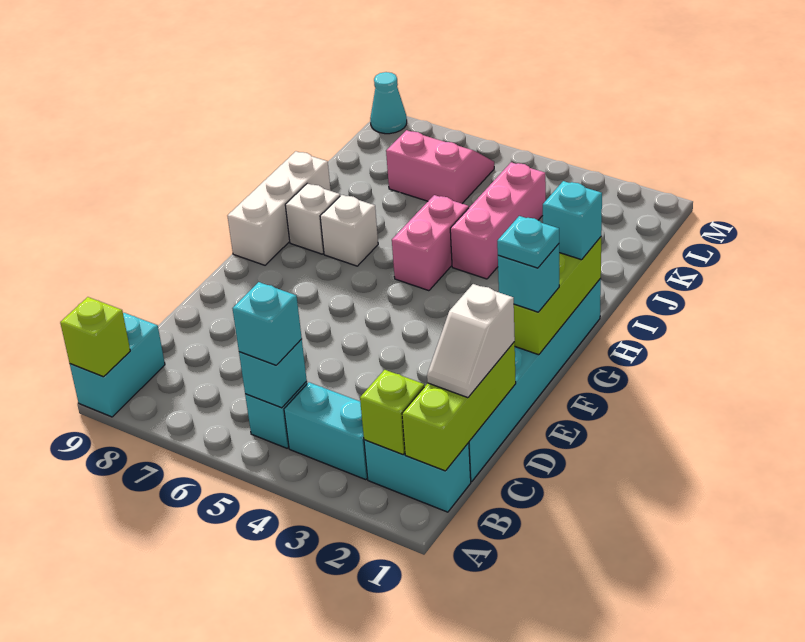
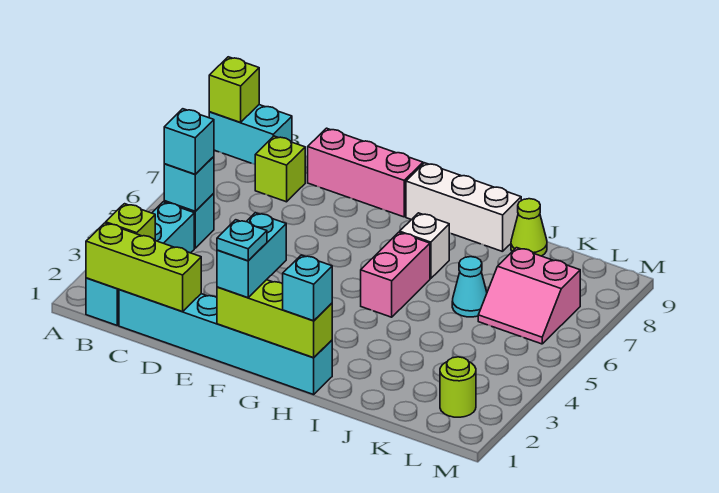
white slope C1:D1 level 3 top D -> none
none -> lime brick C8 level 1
cyan brick F1 level 3 -> cyan brick F1:F2 level 3
pink brick H5:I5 level 1 -> pink brick H5:H6 level 1
white brick H8 level 1 -> none
pink brick I4:K4 level 1 -> pink brick D9:F9 level 1
none -> lime cone J9 level 1
pink slope K6:L7 level 1 top K -> pink slope K6:L7 level 1 top 7
none -> lime round brick L2 level 1
cyan cone M9 level 1 -> cyan cone J6 level 1

